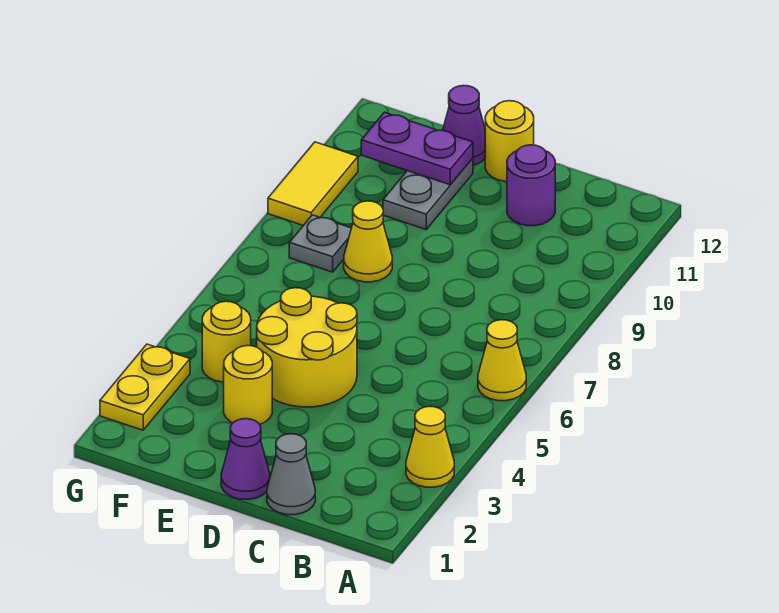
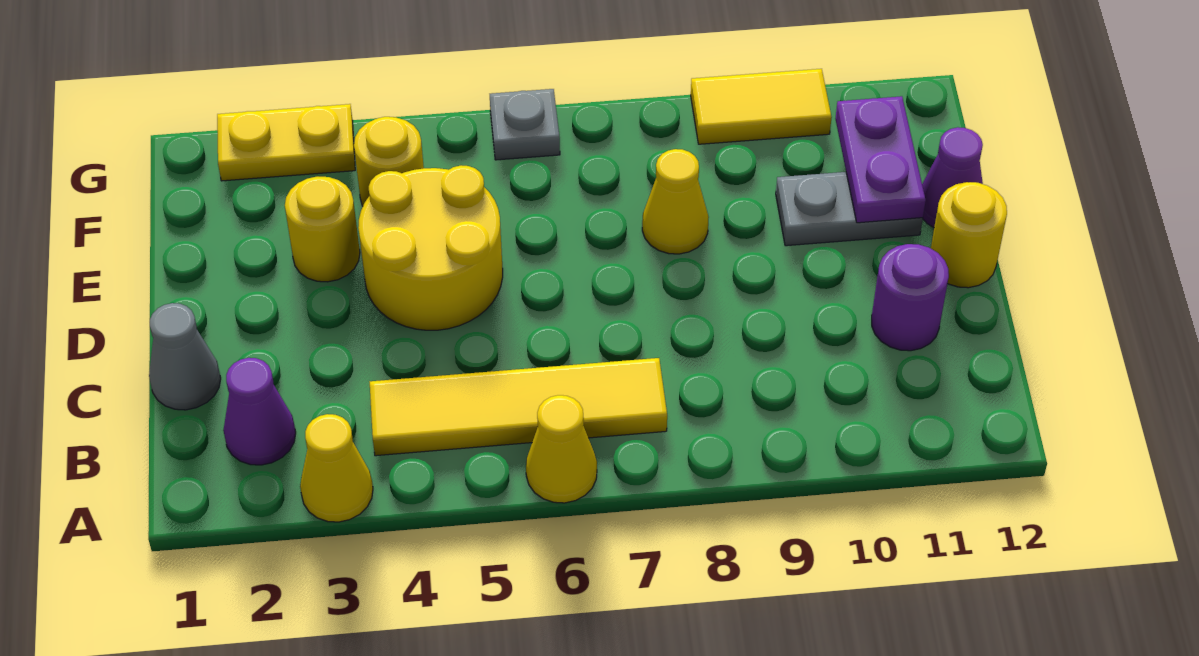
none -> yellow tile B4:B7 level 1
purple cone D1 level 1 -> purple cone B2 level 1
grey plate F8 level 1 -> grey plate G6 level 1

